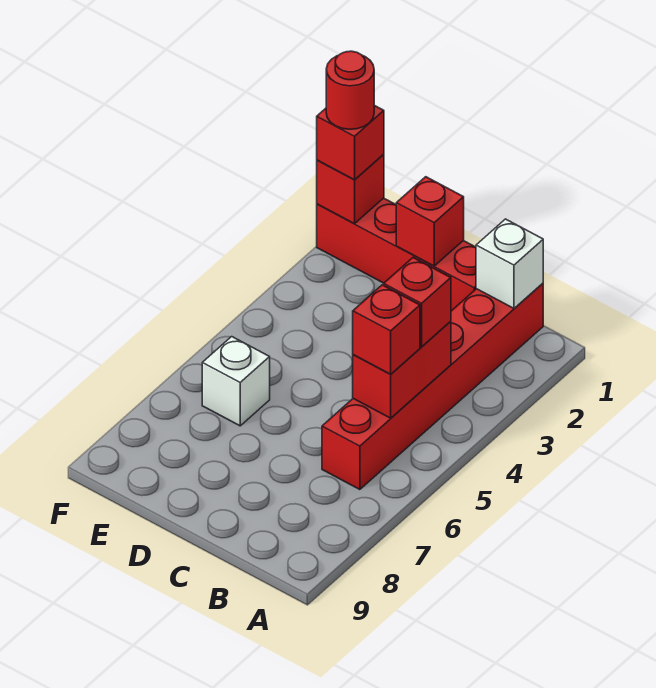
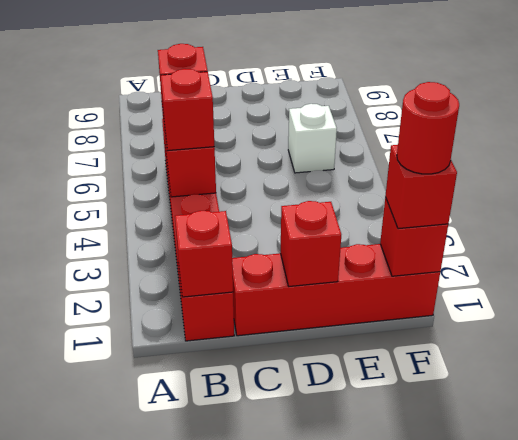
white brick B1 level 2 -> red brick B1 level 2

